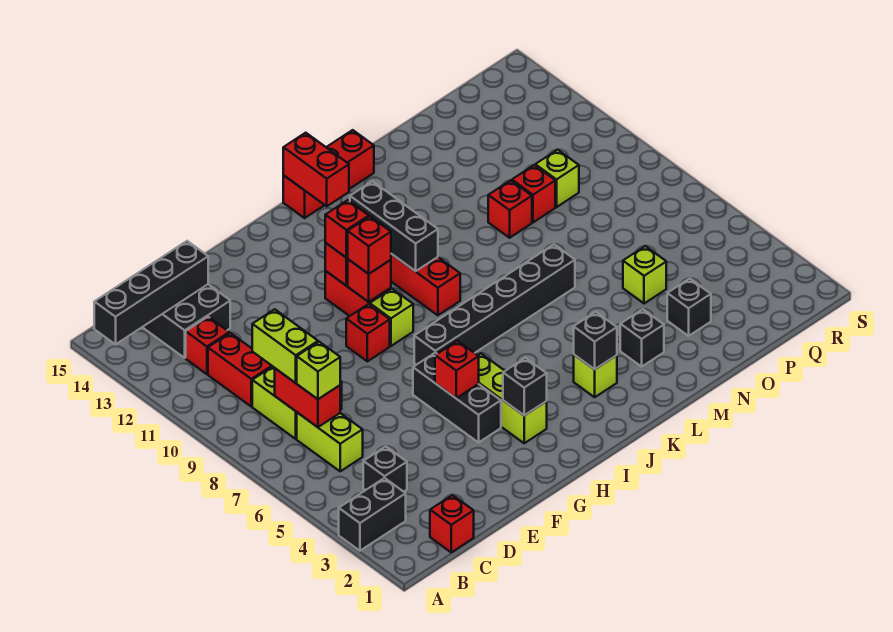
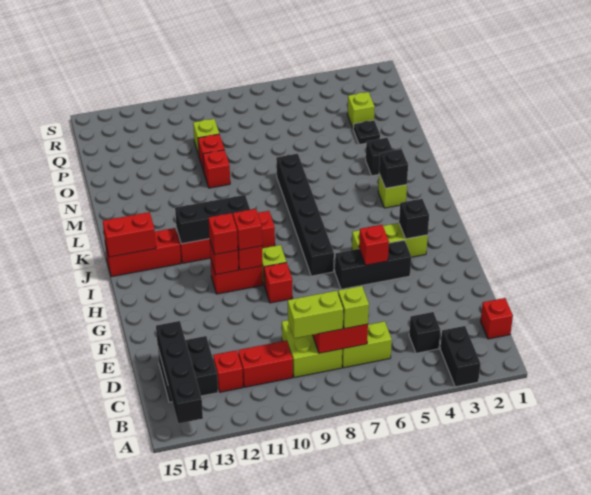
red brick J15:L15 level 1 -> red brick J13:J15 level 1
black brick O3 level 1 -> black plate O3 level 1
lime brick O5 level 1 -> lime brick P3 level 1

